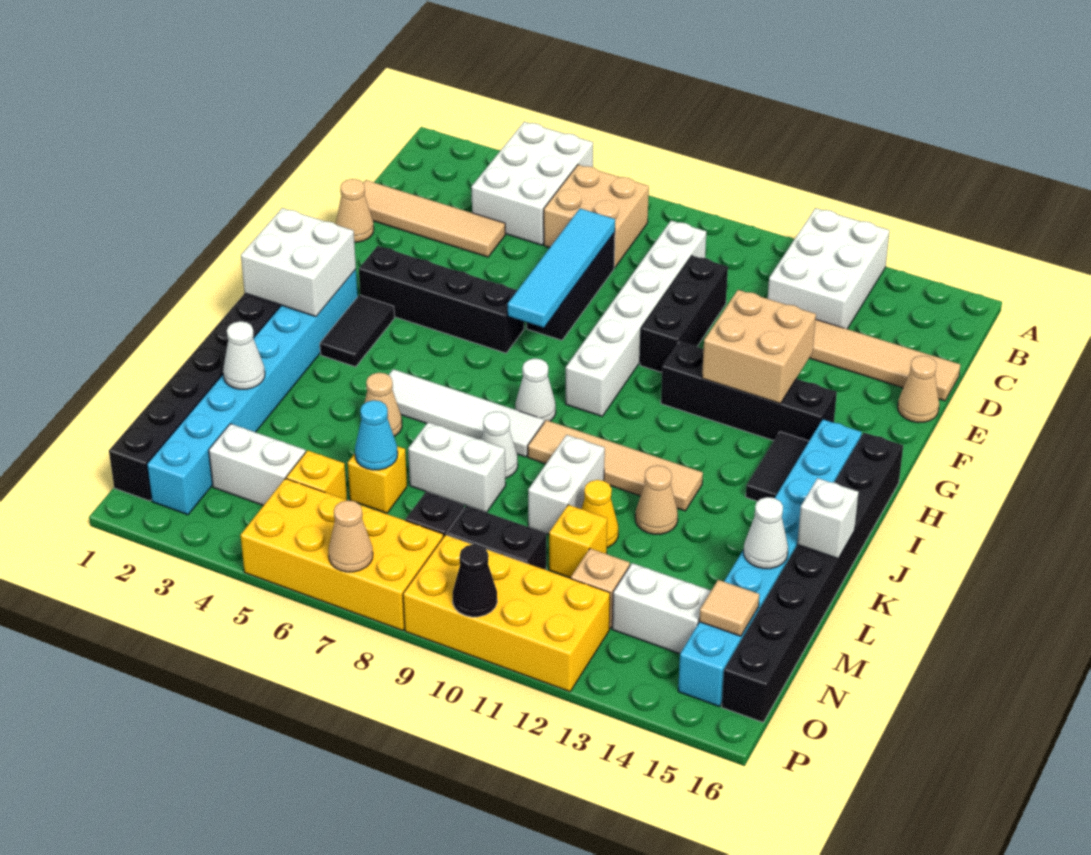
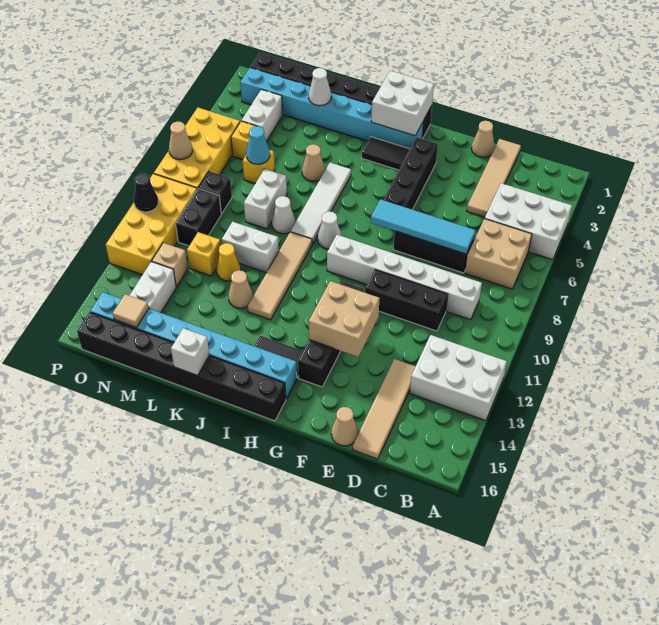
white cone L15 level 2 -> none

